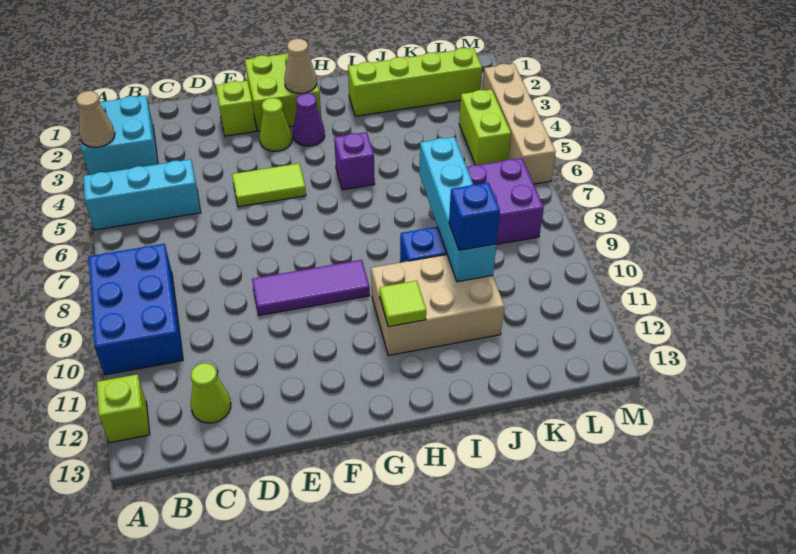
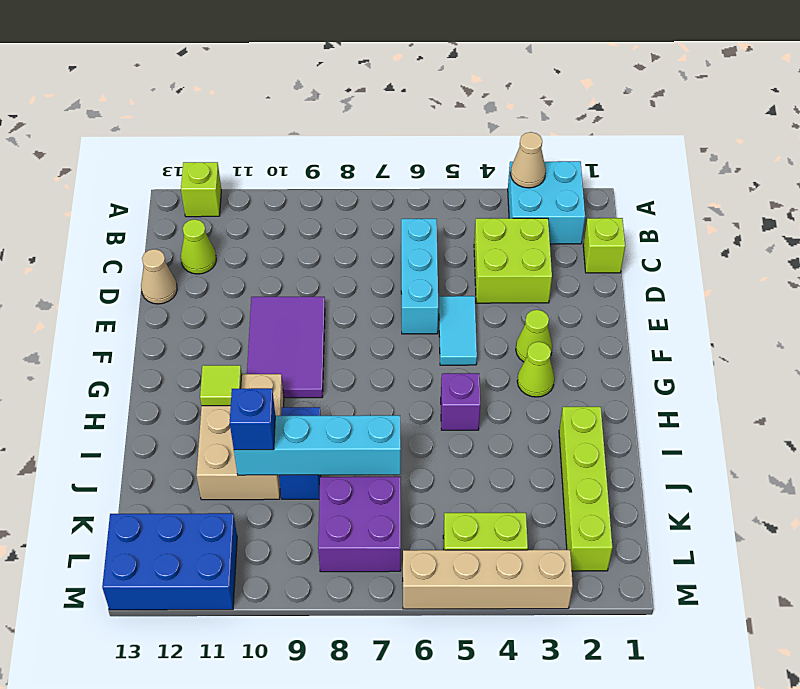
cyan brick A5:C5 level 1 -> cyan brick C6:E6 level 1
blue brick A8:B10 level 1 -> blue brick L11:M13 level 1
lime brick E2 level 1 -> lime brick C1 level 1
lime tile E5:F5 level 1 -> cyan tile E5:F5 level 1
purple tile E9:G9 level 1 -> purple tile E9:G10 level 1
lime brick F1:G2 level 1 -> lime brick C3:D4 level 1
tan cone G2 level 2 -> tan cone D13 level 1
purple cone G3 level 1 -> lime cone G3 level 1

